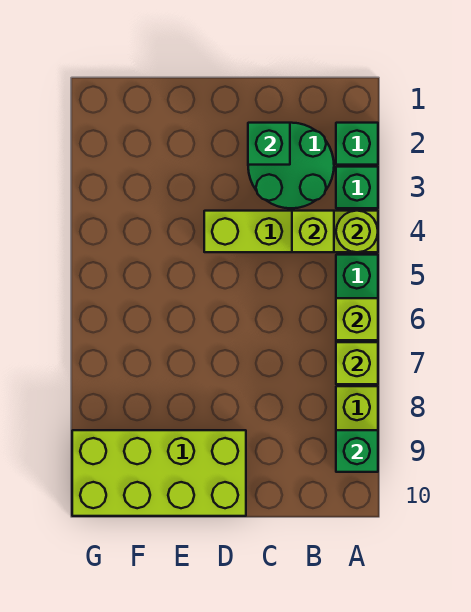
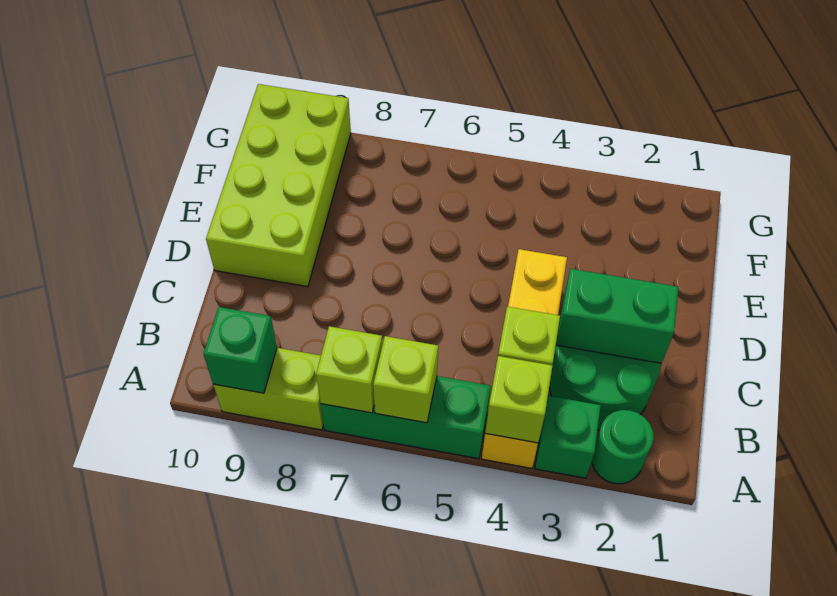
green brick A2 level 1 -> green round brick A2 level 1
lime brick A4:D4 level 1 -> yellow brick A4:D4 level 1
lime round brick A4 level 2 -> lime brick A4 level 2
green brick C2 level 2 -> green brick C2:C3 level 2

